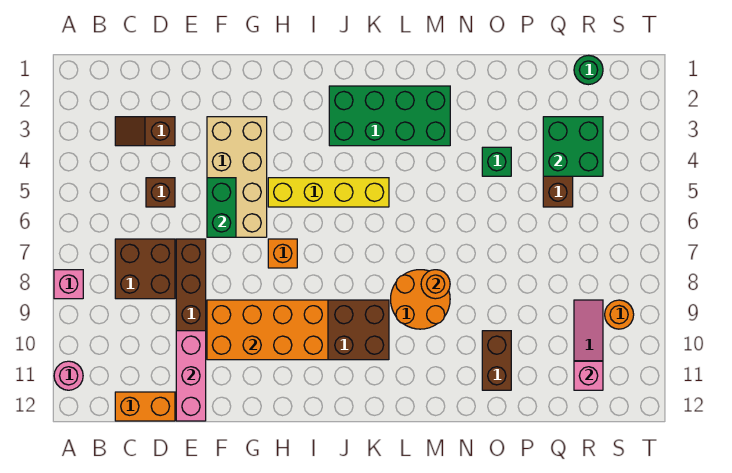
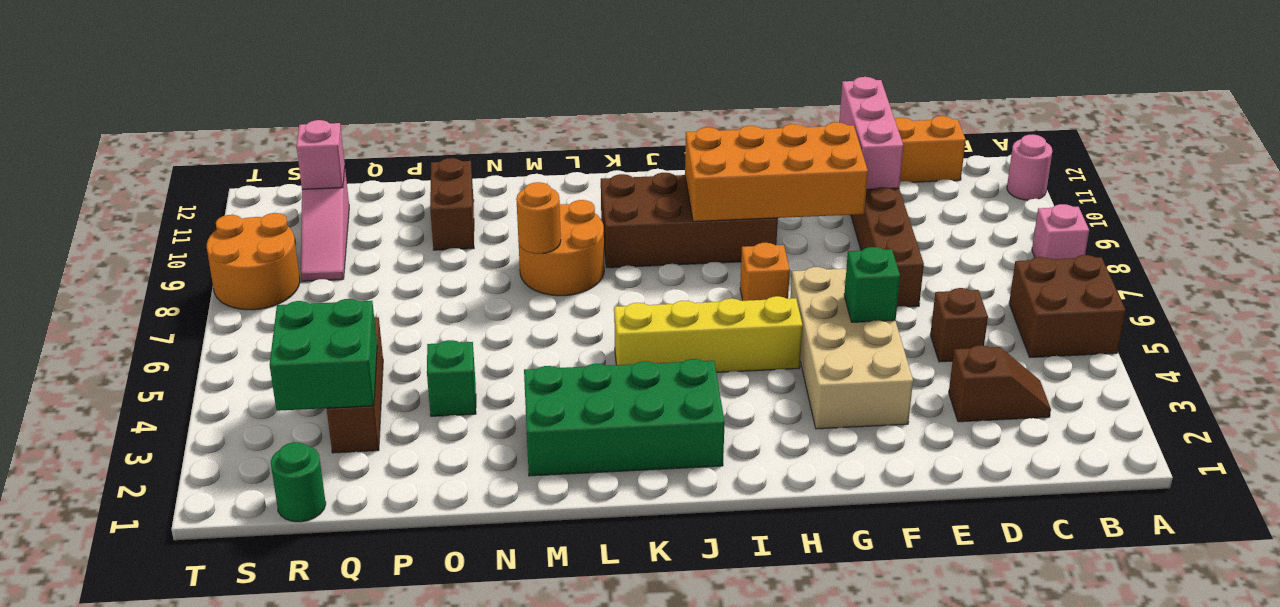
brown brick C7:D8 level 1 -> brown brick A5:B6 level 1
green brick F5:F6 level 2 -> green brick F5 level 2
orange round brick S9 level 1 -> orange round brick S8:T9 level 1

